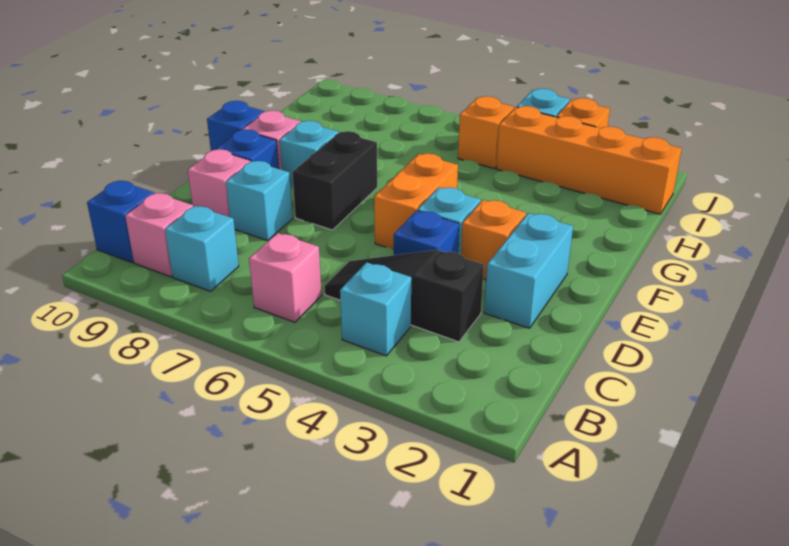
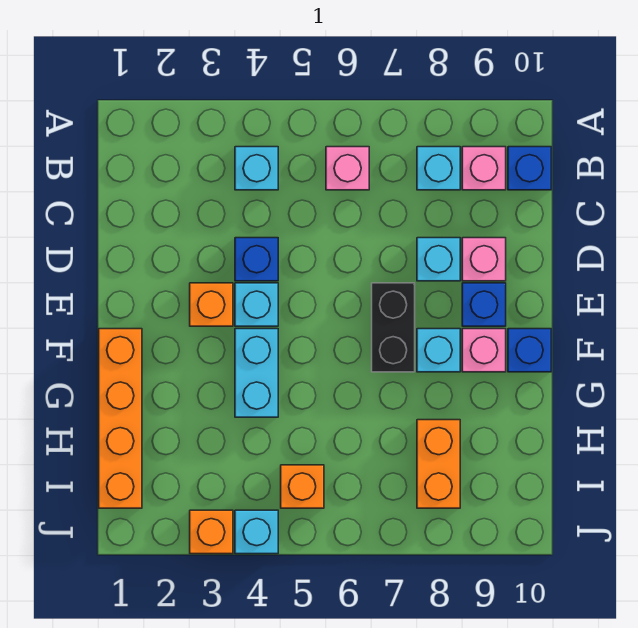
black slope C3:C5 level 1 top 3 -> none
cyan brick D2:E2 level 1 -> cyan brick F4:G4 level 1
orange brick E5:F5 level 1 -> orange brick H8:I8 level 1
orange brick I1:I4 level 1 -> orange brick F1:I1 level 1

